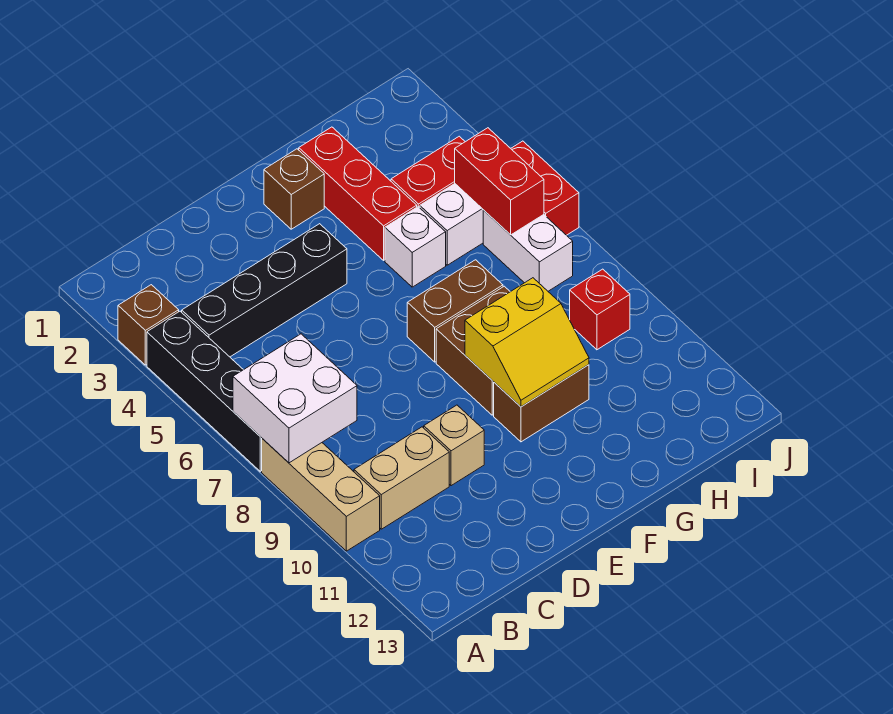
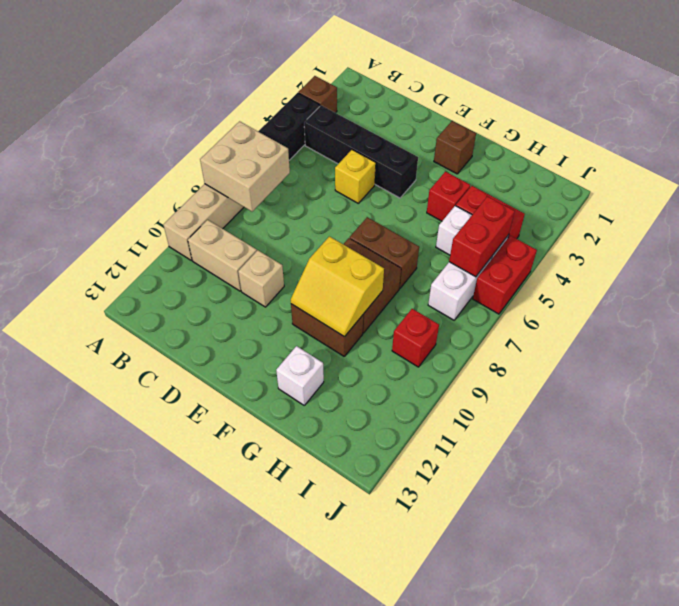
white brick A7:B8 level 2 -> tan brick A7:B8 level 2
none -> yellow brick D5 level 1
red brick G2:G4 level 1 -> red brick G4 level 1
white brick G5 level 1 -> white brick G12 level 1

